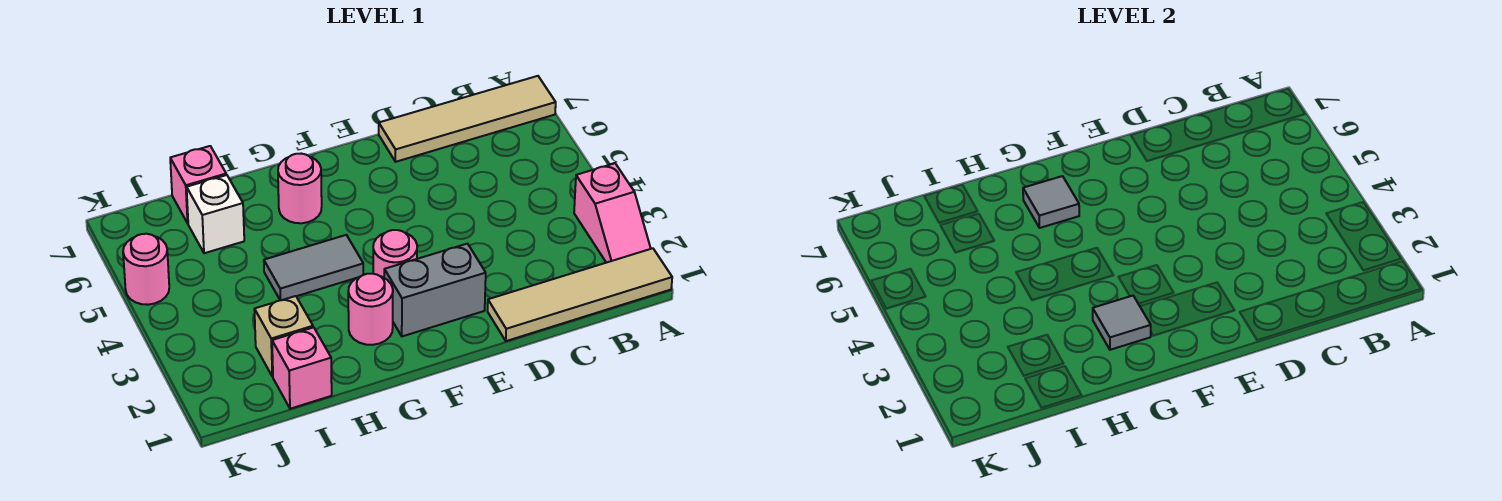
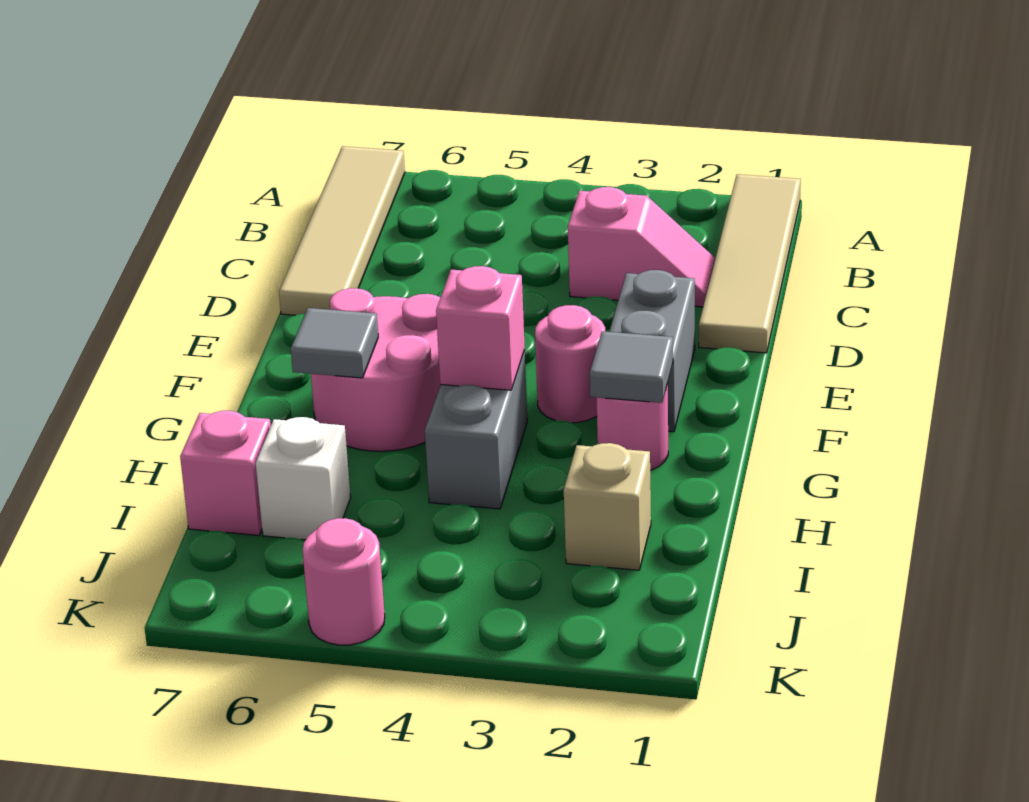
pink slope A2:A3 level 1 top 3 -> pink slope C2:C3 level 1 top 3
grey tile G4:H4 level 1 -> grey brick G4:H4 level 1
pink round brick G6 level 1 -> pink round brick F5:G6 level 1
pink brick I1 level 1 -> pink brick G4 level 2

